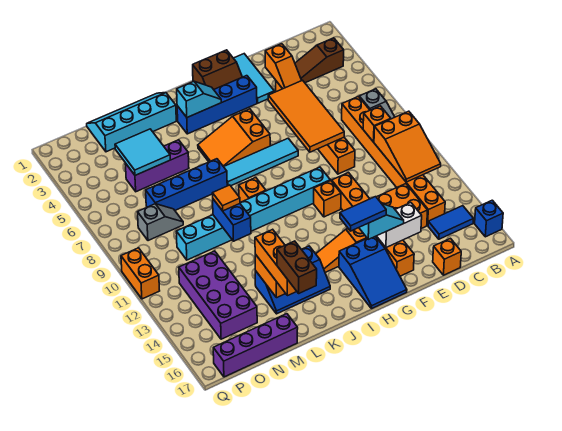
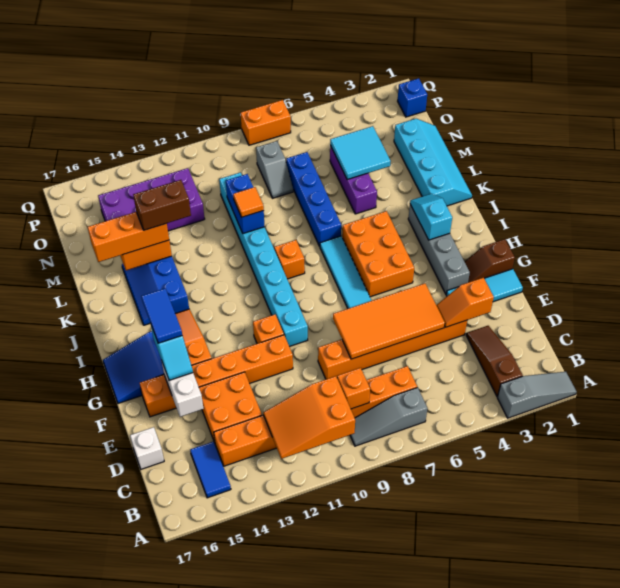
none -> grey slope A1:A3 level 1 top 3
blue brick A16 level 1 -> blue brick P1 level 1
orange brick D17 level 1 -> white brick D17 level 1
brown slope G1:H2 level 1 top 1 -> brown slope G1:G2 level 1 top 1
blue brick G3:J3 level 1 -> grey brick G3:J3 level 1
orange slope H5:J6 level 1 top H -> orange brick H5:J6 level 1
cyan slope I3:J3 level 2 top J -> cyan slope I3:J3 level 2 top I
blue brick L10:L11 level 2 -> blue brick L10:M10 level 2
brown brick L16:L17 level 4 -> brown brick L13:L14 level 4
purple brick M17:P17 level 1 -> none
orange brick Q10:Q11 level 1 -> orange brick Q7:Q8 level 1

